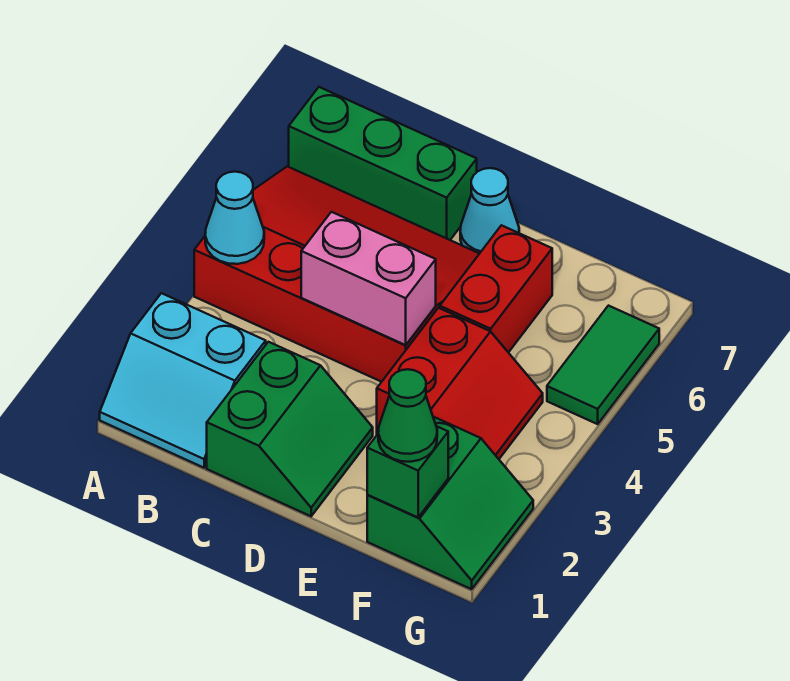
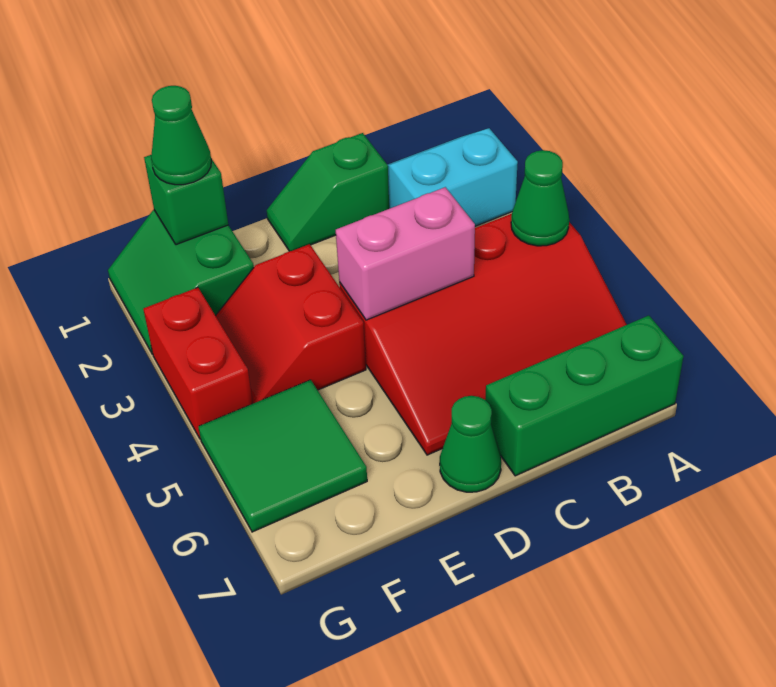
cyan cone A4 level 2 -> green cone A4 level 2
green slope C1:D2 level 1 top C -> green slope C1:D1 level 1 top C
cyan cone D7 level 1 -> green cone D7 level 1
red brick E5:E6 level 1 -> red brick G3:G4 level 1
green tile G5:G6 level 1 -> green tile F5:G6 level 1

